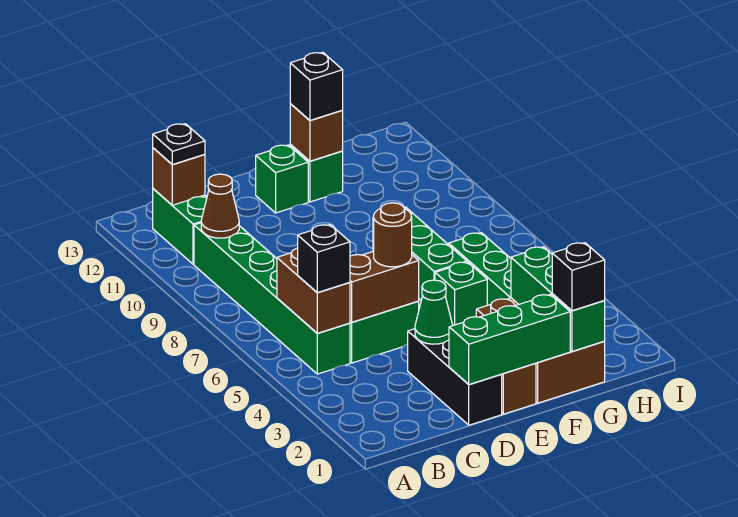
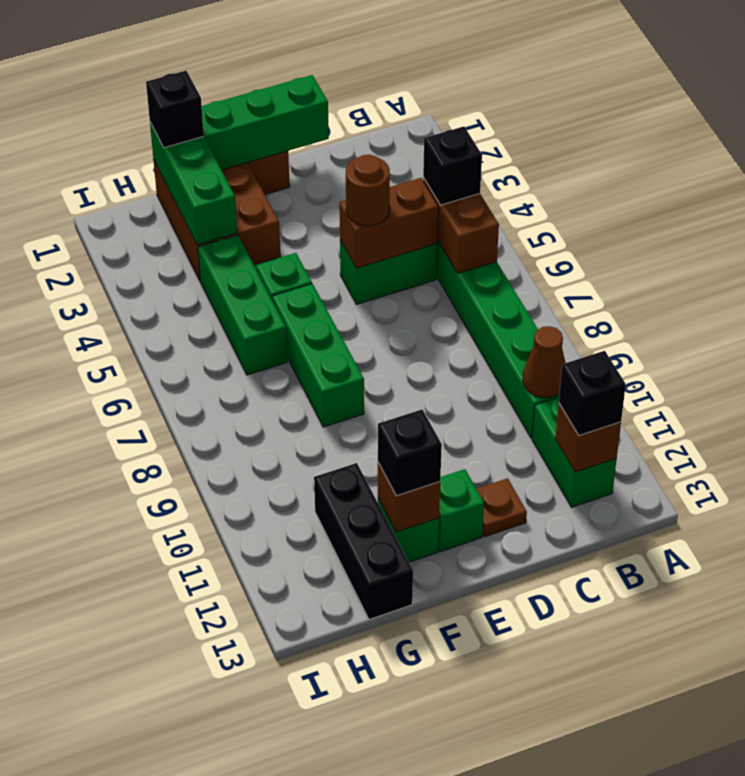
black plate B12 level 3 -> black brick B12 level 3
black brick D1:D3 level 1 -> black brick G11:G13 level 1
green cone D3 level 2 -> none
none -> brown plate D12 level 1

